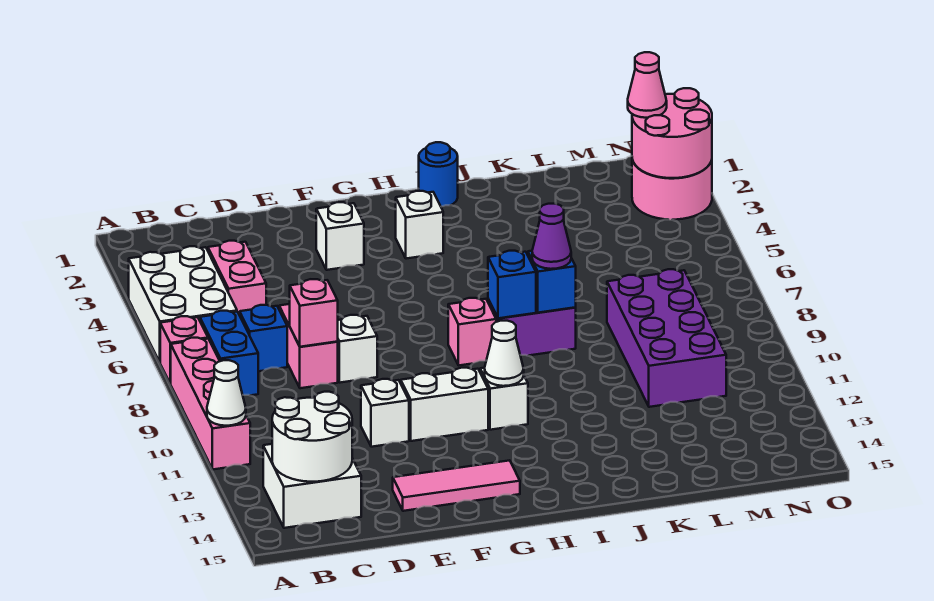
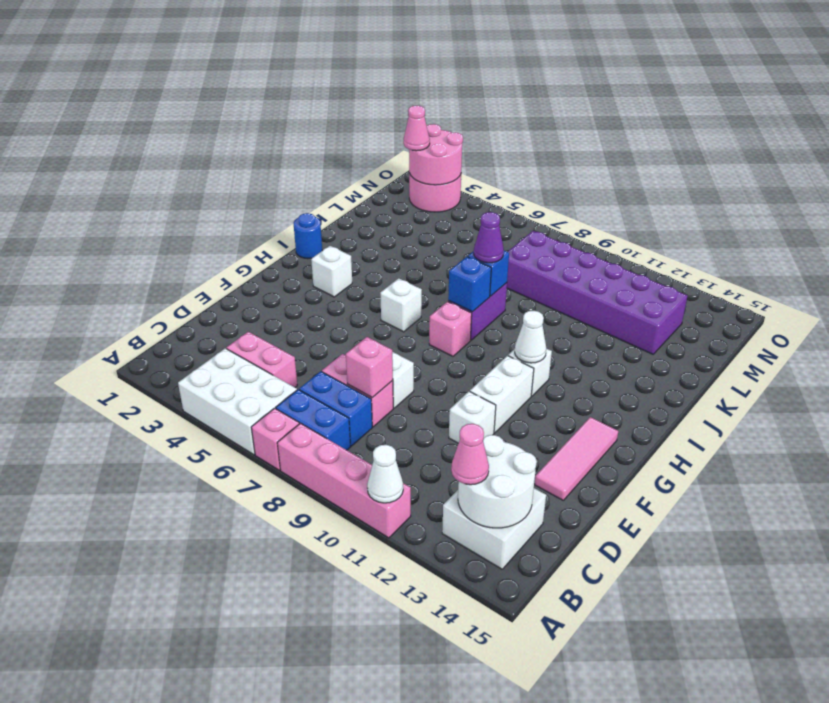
none -> pink cone B13 level 3
blue brick C7 level 1 -> blue brick C7:C8 level 1
white brick F3 level 1 -> white brick H6 level 1
purple brick L8:M11 level 1 -> purple brick L8:M13 level 1

